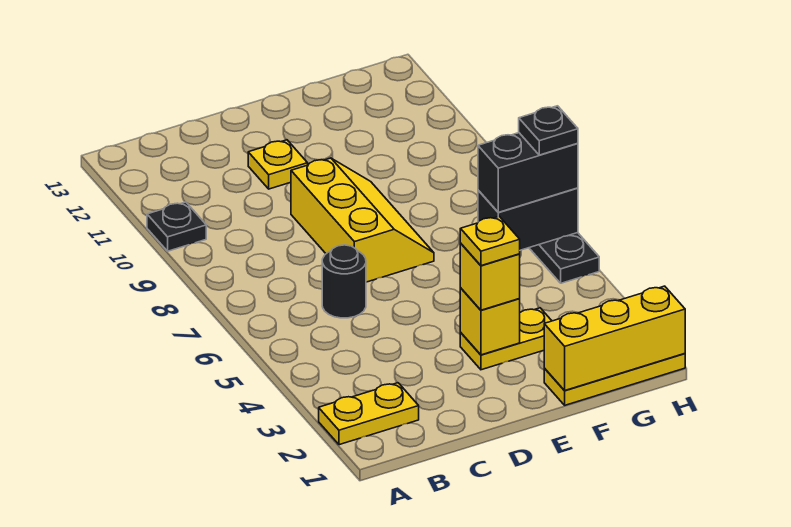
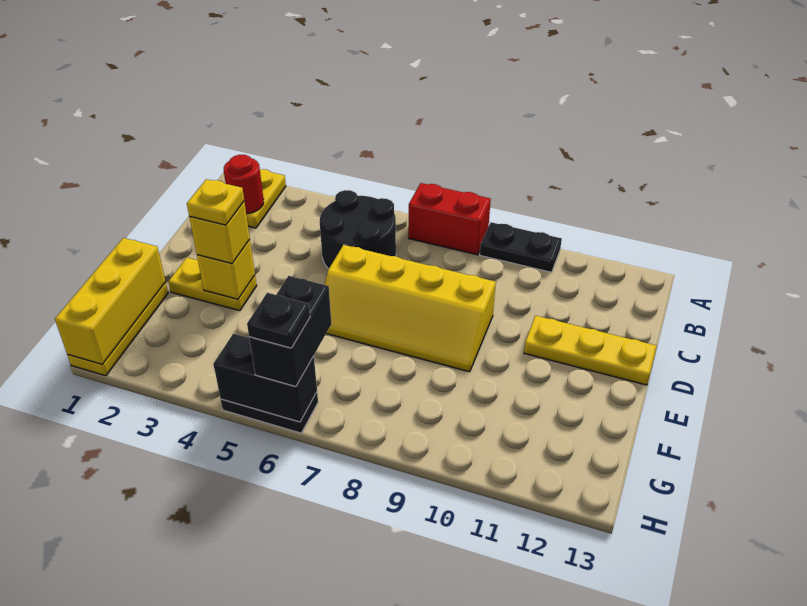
none -> red brick A7:A8 level 1
black plate A10 level 1 -> black plate A9:A10 level 1
none -> red round brick B2 level 2
black round brick C6 level 1 -> black round brick B5:C6 level 1
yellow slope D7:E9 level 1 top D -> yellow slope D6:E9 level 1 top D
yellow plate D11 level 1 -> yellow plate D11:D13 level 1
yellow plate E3:F3 level 1 -> yellow plate E2:E3 level 1
black brick G6:H6 level 2 -> black brick H5:H6 level 2

